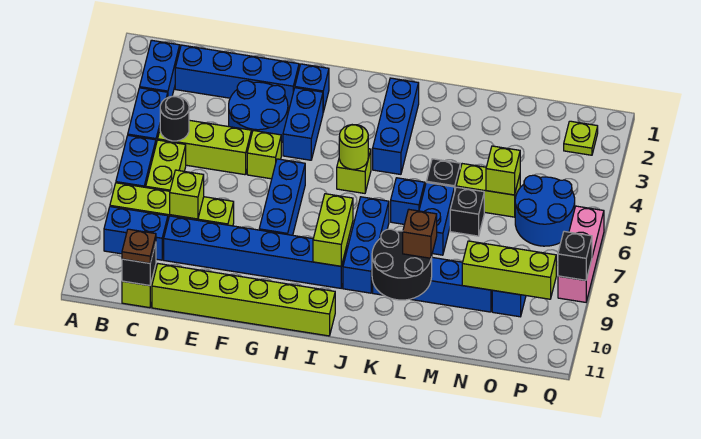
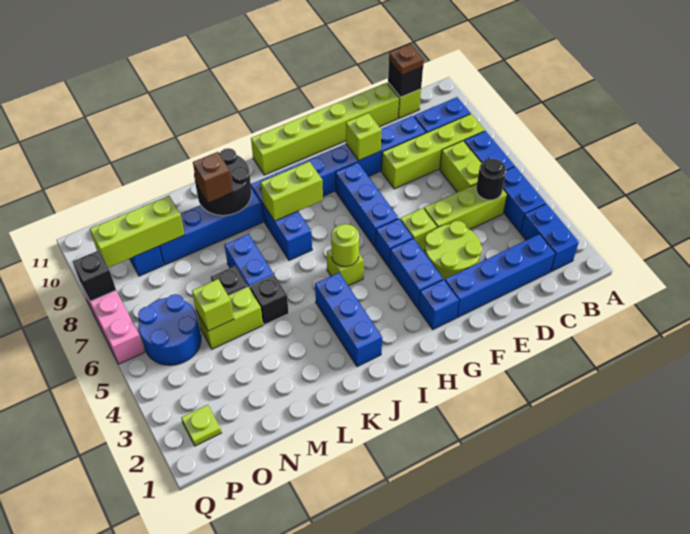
lime brick D8 level 2 -> lime brick F9 level 2
blue round brick E3:F4 level 1 -> lime round brick E3:F4 level 1
lime brick I8:I9 level 2 -> lime brick I8:J8 level 2
blue brick K6 level 1 -> blue brick G5 level 1

